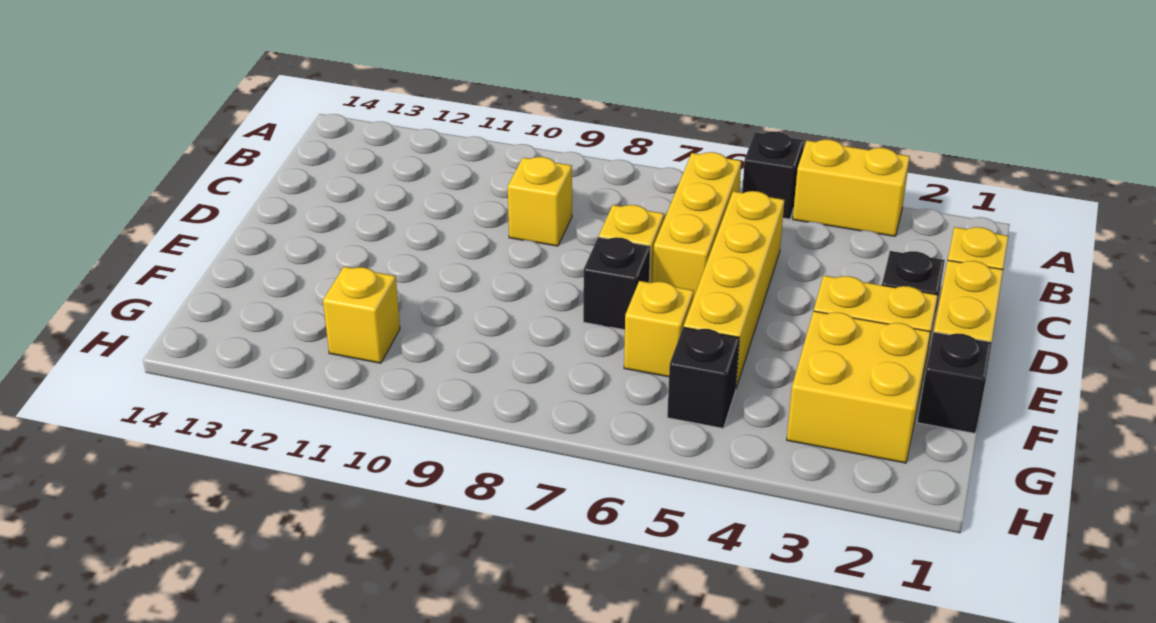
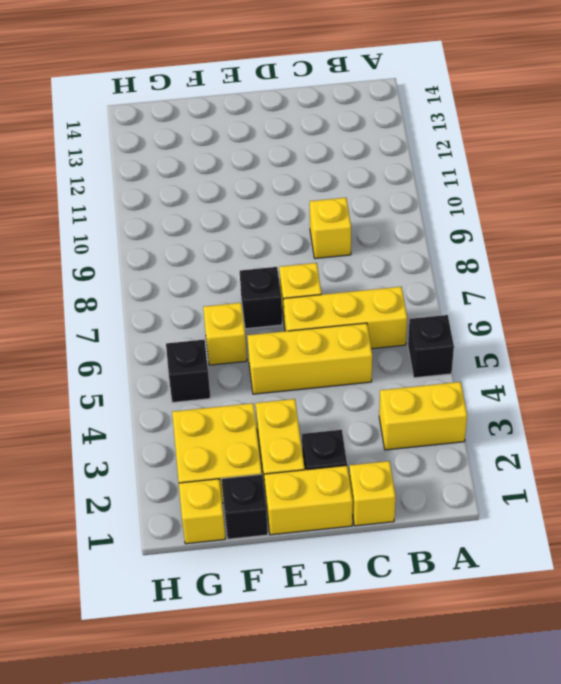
yellow brick A3:A4 level 1 -> yellow brick A3:B3 level 1
yellow brick C5:F5 level 1 -> yellow brick C5:E5 level 1
yellow brick G11 level 1 -> yellow brick G1 level 1

